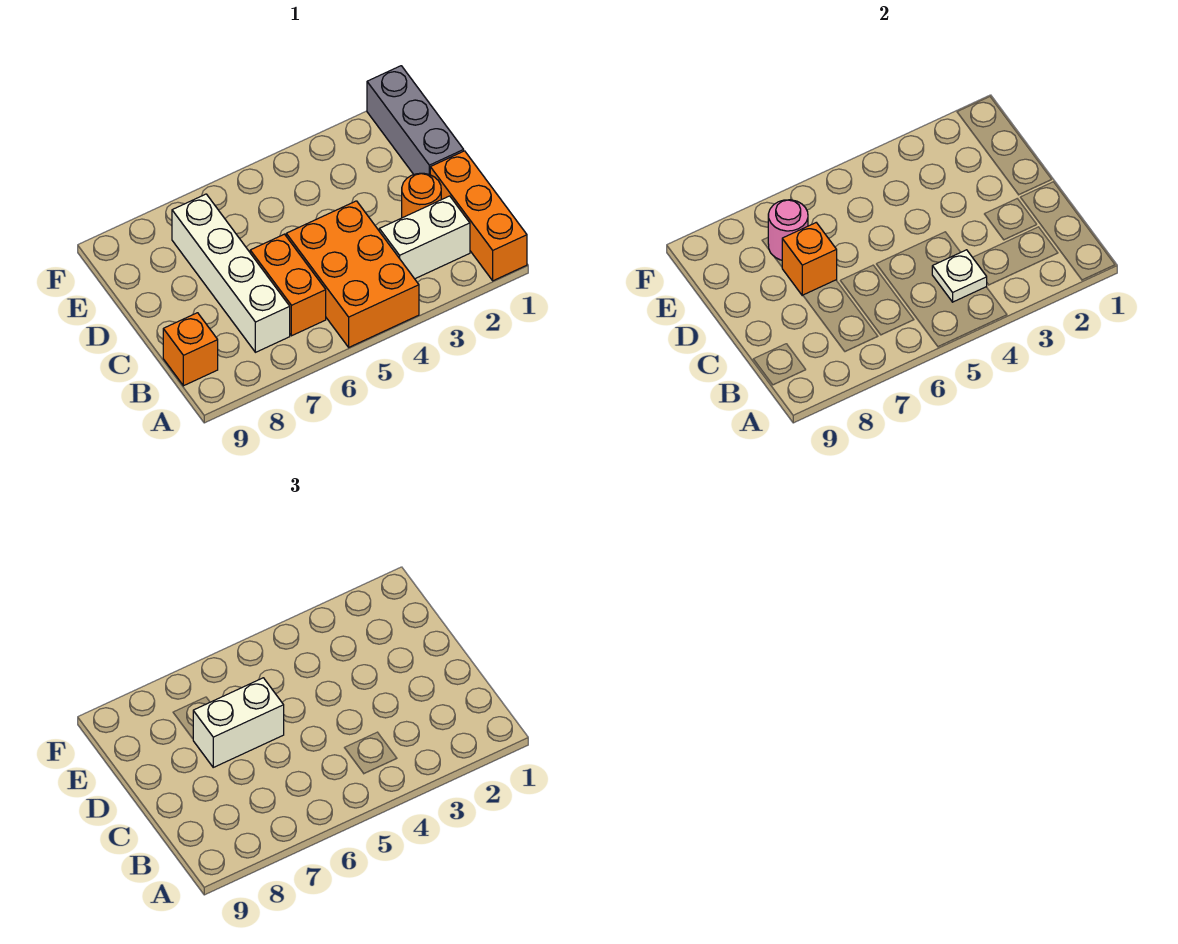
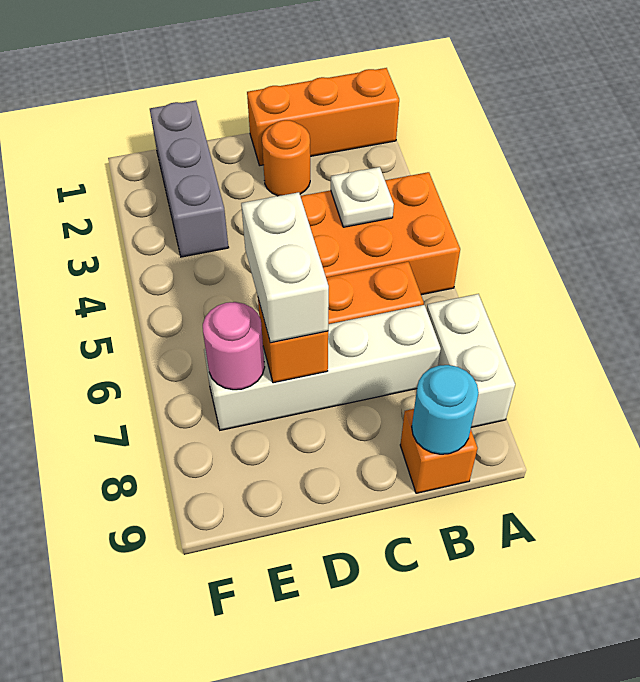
white brick B2:B3 level 1 -> white brick A7:A8 level 1
none -> cyan round brick B9 level 2
grey brick D1:F1 level 1 -> grey brick E1:E3 level 1

